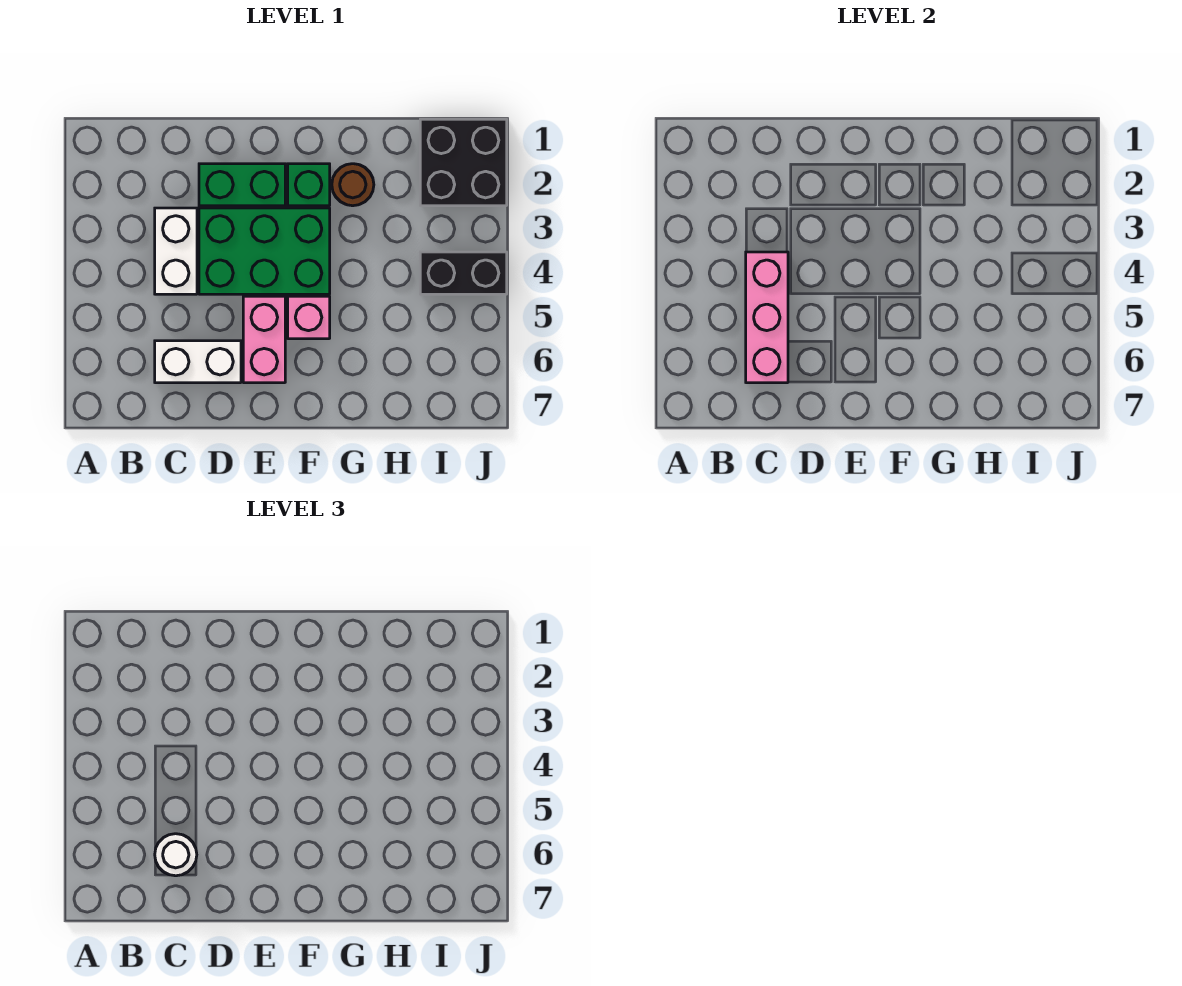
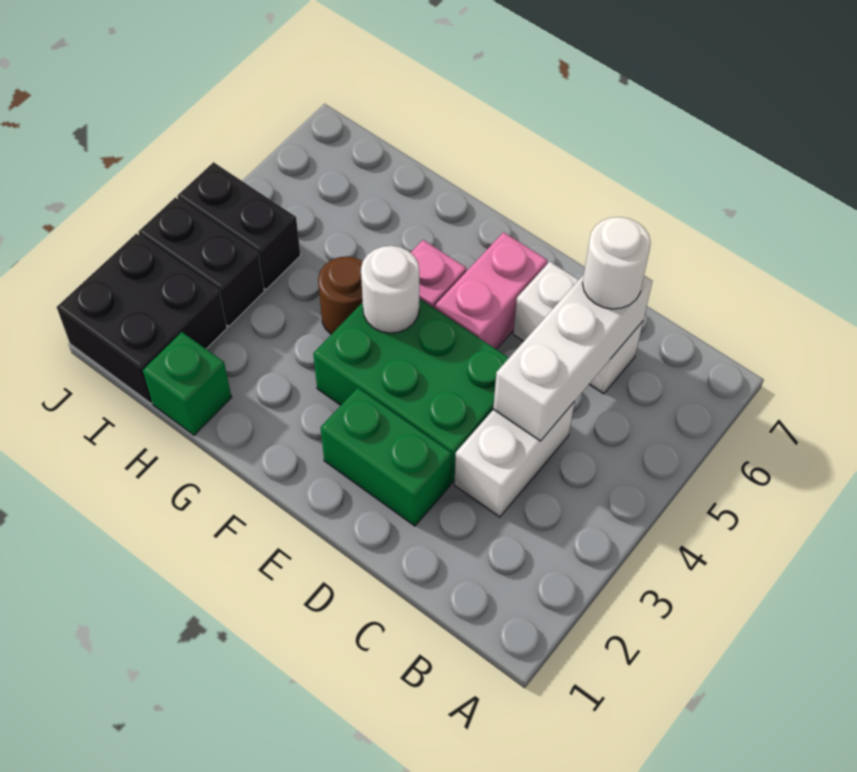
pink brick C4:C6 level 2 -> white brick C4:C6 level 2
green brick F2 level 1 -> green brick H1 level 1
none -> white round brick F4 level 2
brown round brick G2 level 1 -> brown round brick G4 level 1
none -> black brick I3:J3 level 1

